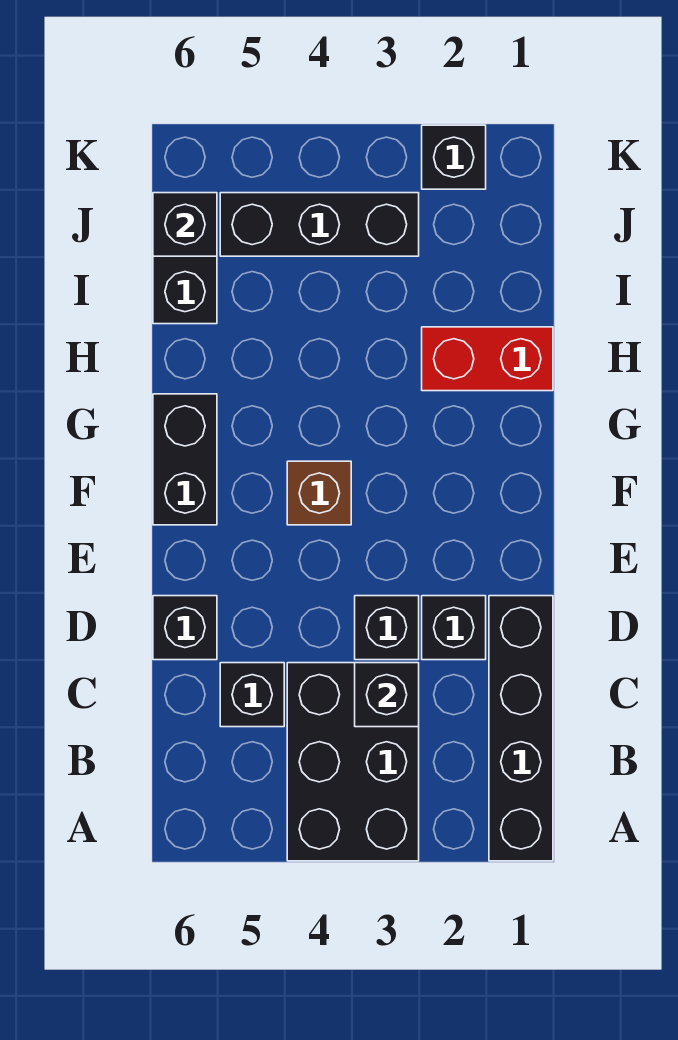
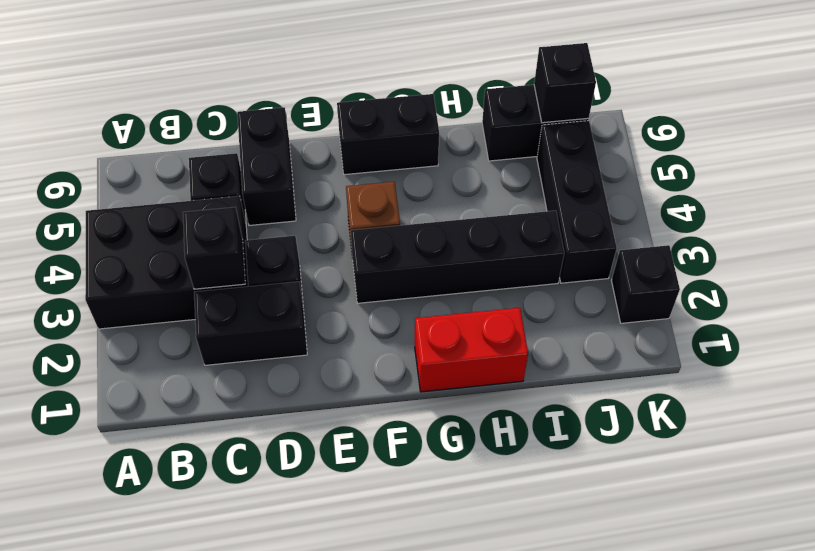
black brick A1:D1 level 1 -> black brick F3:I3 level 1
black brick D2 level 1 -> black brick C2:D2 level 1
black brick D6 level 1 -> black brick D5:D6 level 1
red brick H1:H2 level 1 -> red brick G1:H1 level 1

